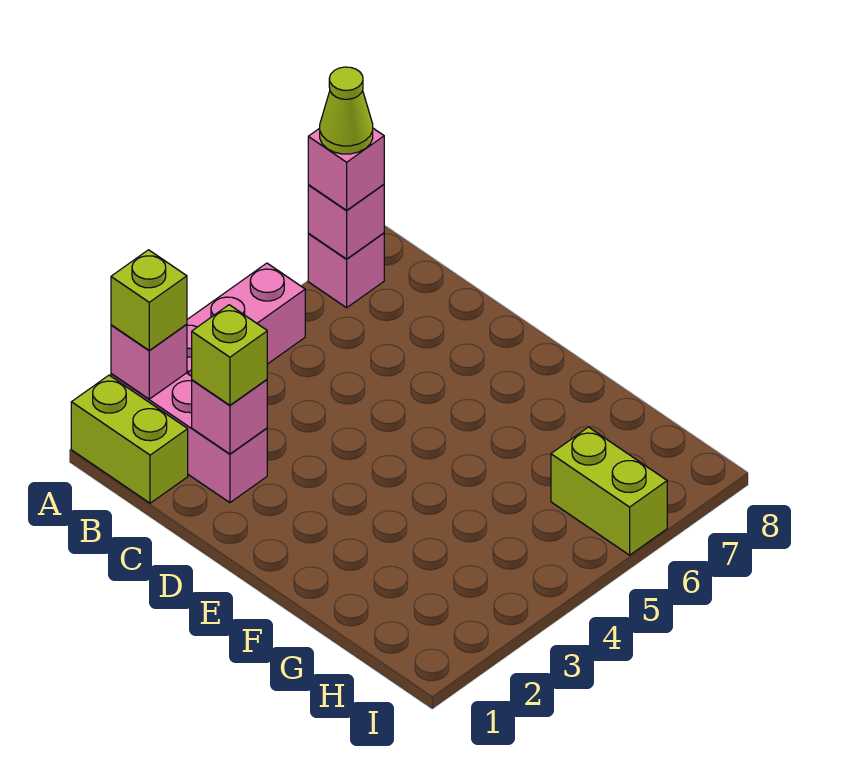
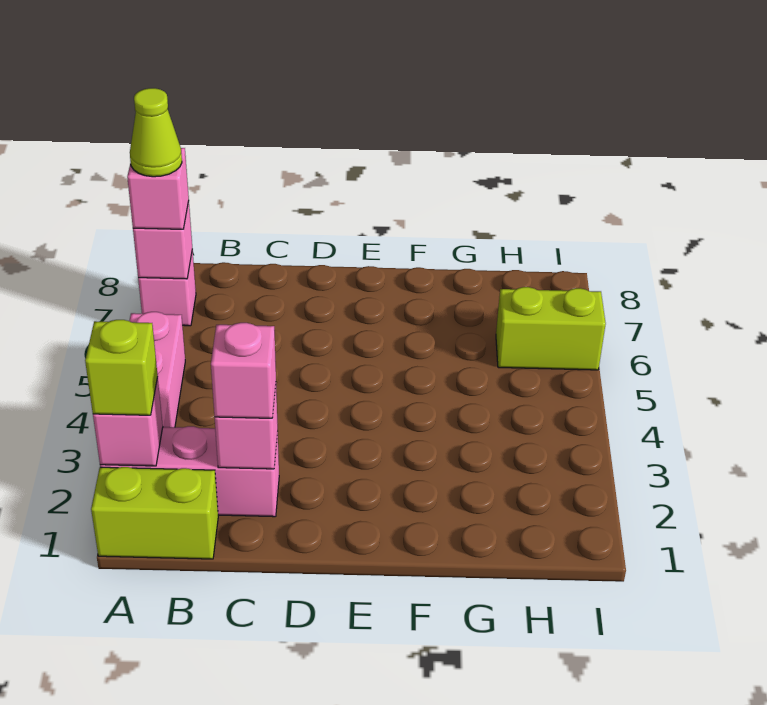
lime brick C2 level 3 -> pink brick C2 level 3

